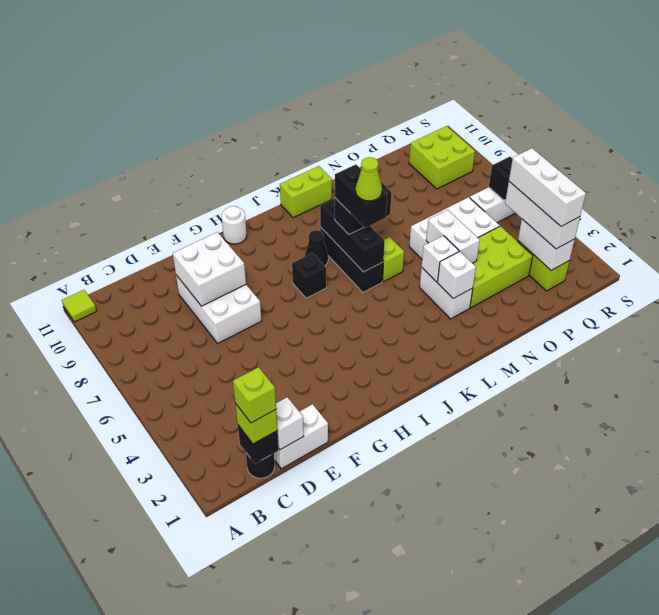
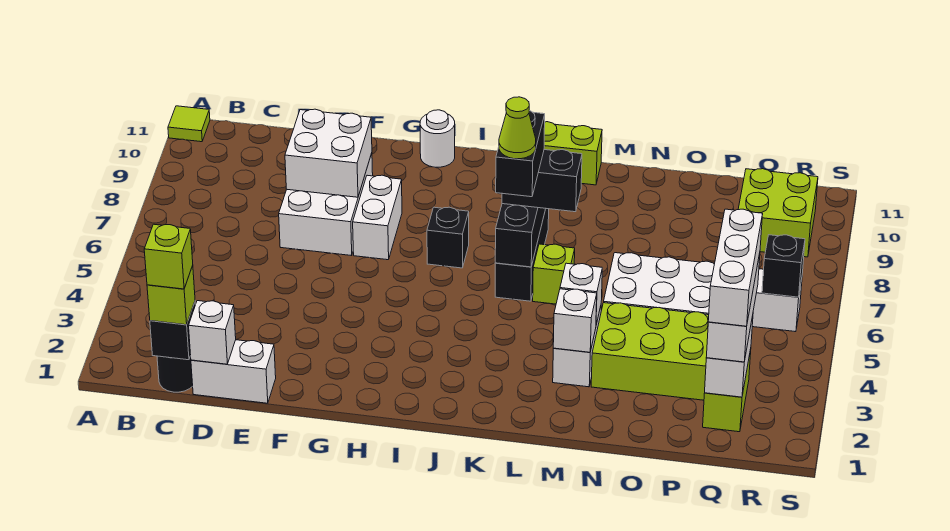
black cone J8 level 1 -> none
white brick N4:N5 level 2 -> white brick G7:G8 level 1

